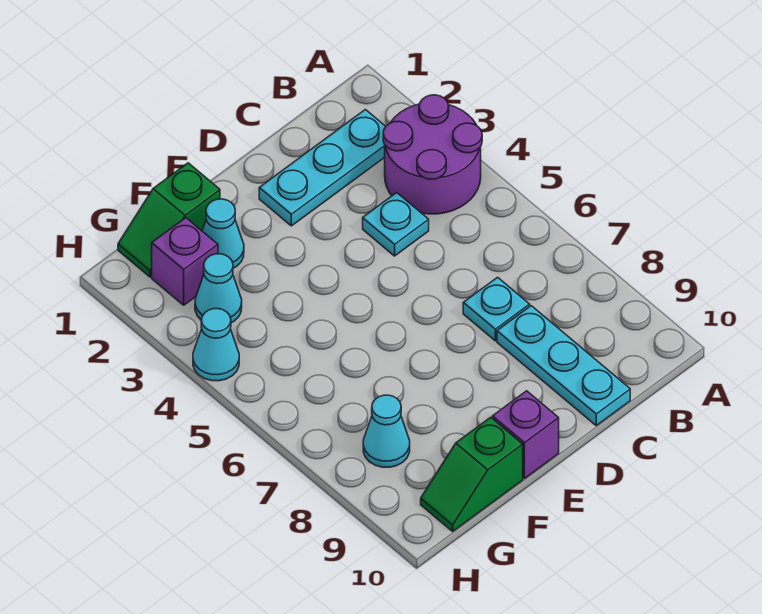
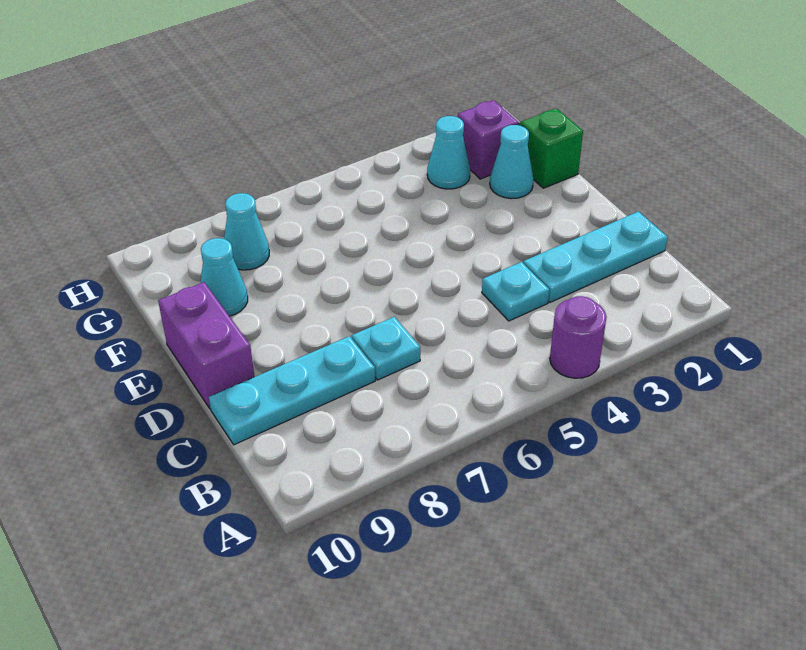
purple round brick A3:B4 level 1 -> purple round brick A4 level 1
cyan plate B2:D2 level 1 -> cyan plate C1:C3 level 1
purple brick E10 level 1 -> purple brick D10:E10 level 1
green slope F10:G10 level 1 top F -> none
cyan cone H4 level 1 -> cyan cone F9 level 1

